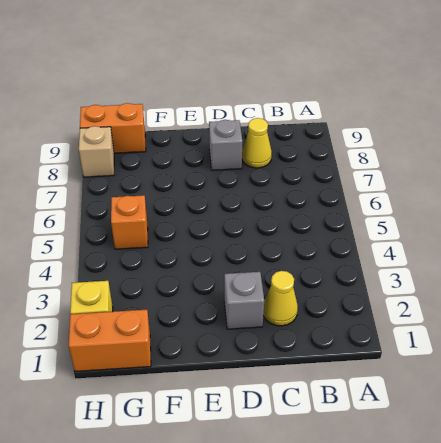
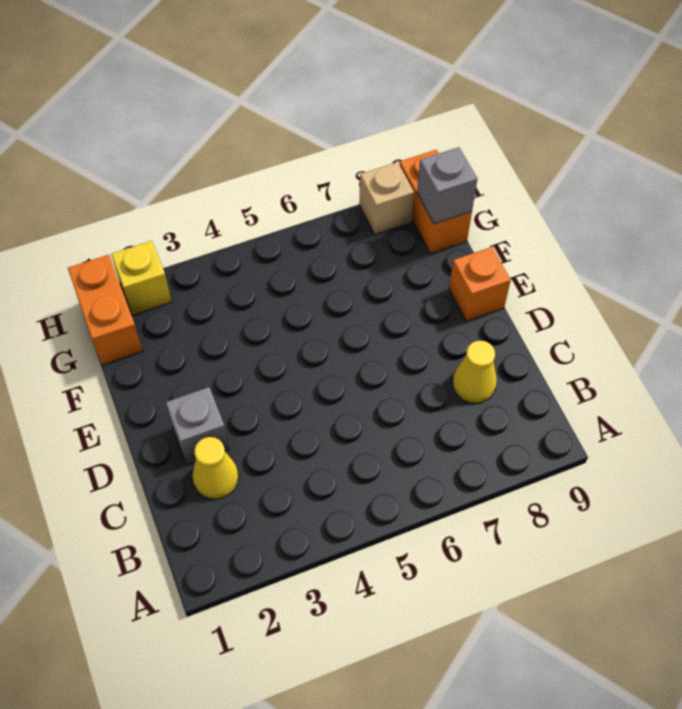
grey brick D8 level 1 -> grey brick G9 level 2
orange brick G5 level 1 -> orange brick E9 level 1

